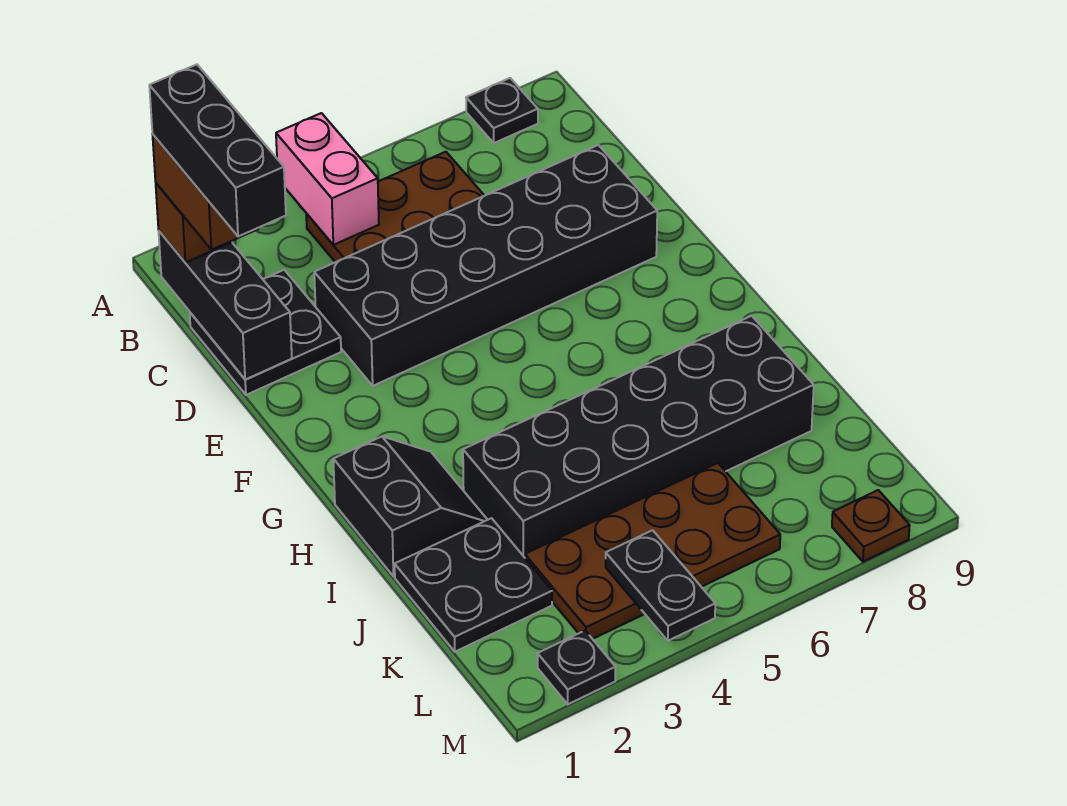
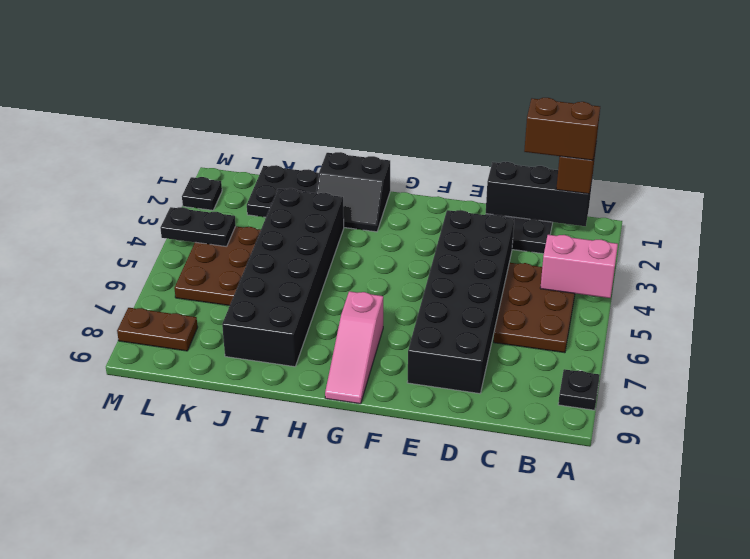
black brick B1:D1 level 5 -> none
none -> pink slope G7:G9 level 1 top 7
brown plate K3:L6 level 1 -> brown plate K4:L6 level 1
brown plate M8 level 1 -> brown plate L8:M8 level 1

